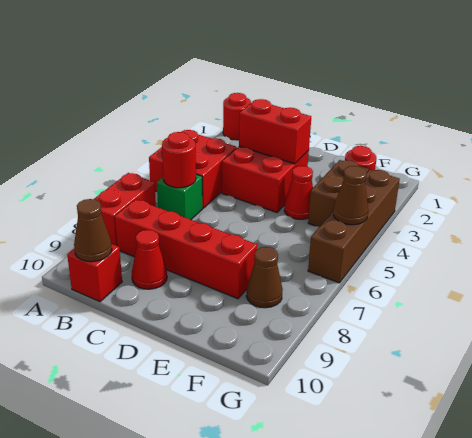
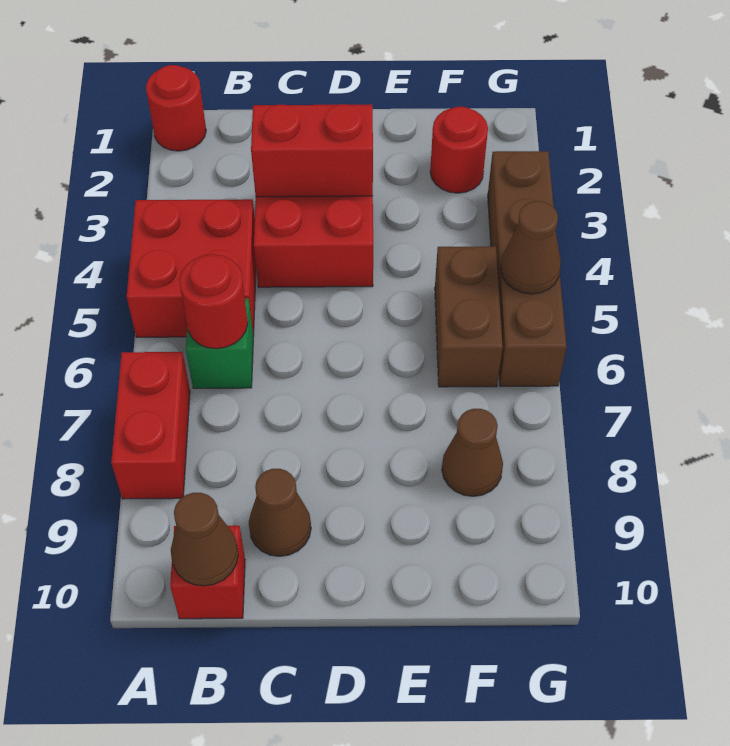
red brick B8:E8 level 1 -> none
red cone C9 level 1 -> brown cone C9 level 1
red cone E4 level 1 -> none
brown brick F3:F4 level 1 -> brown brick F5:F6 level 1

